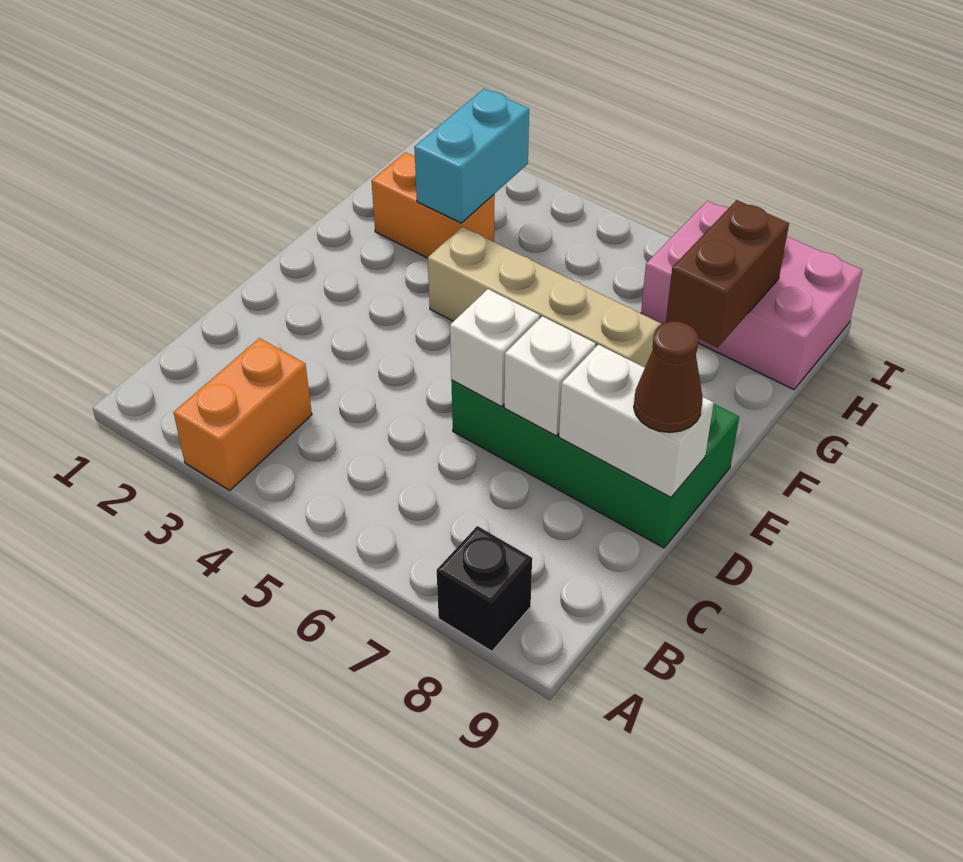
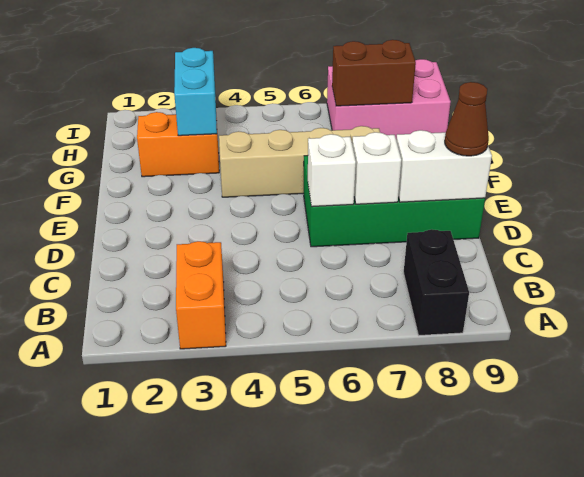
black brick A8 level 1 -> black brick A8:B8 level 1
brown brick G8:H8 level 2 -> brown brick H7:H8 level 2

